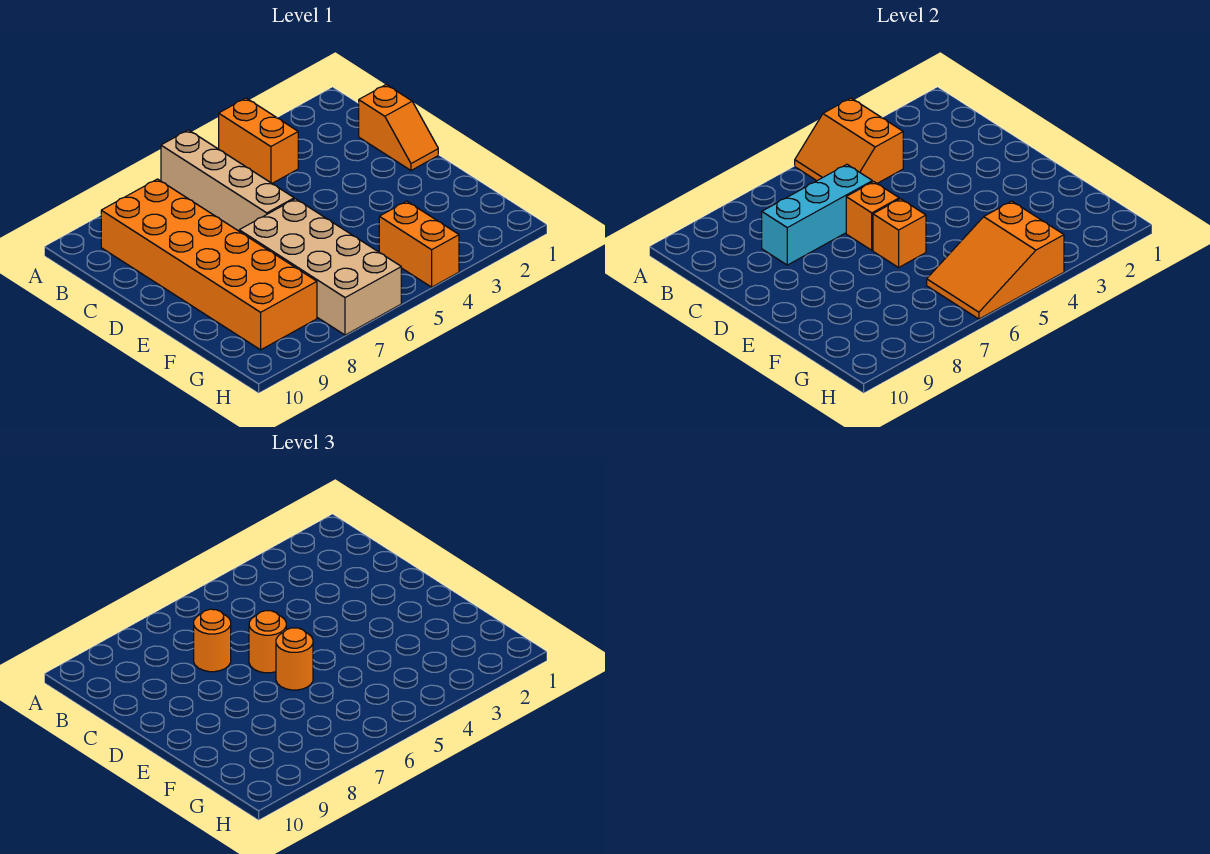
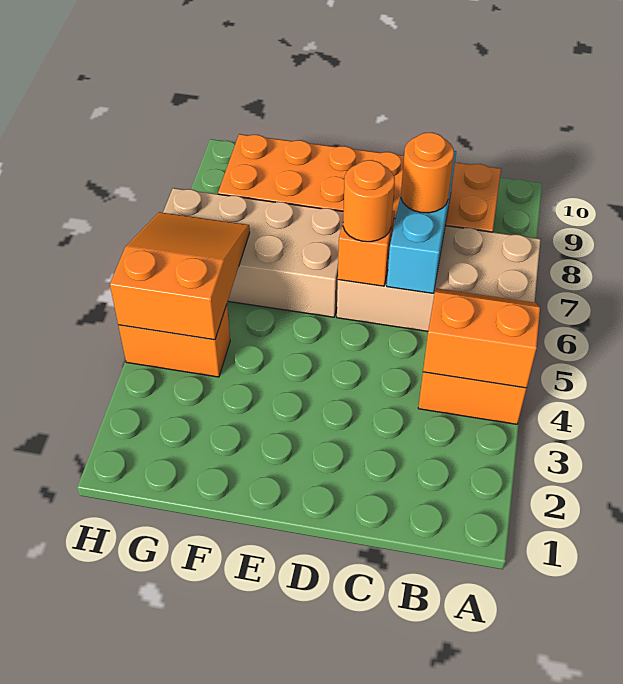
tan brick A6:D6 level 1 -> tan brick A6:D7 level 1
orange slope C1:D1 level 1 top C -> none
orange brick E6 level 2 -> none
orange round brick E6 level 3 -> none

